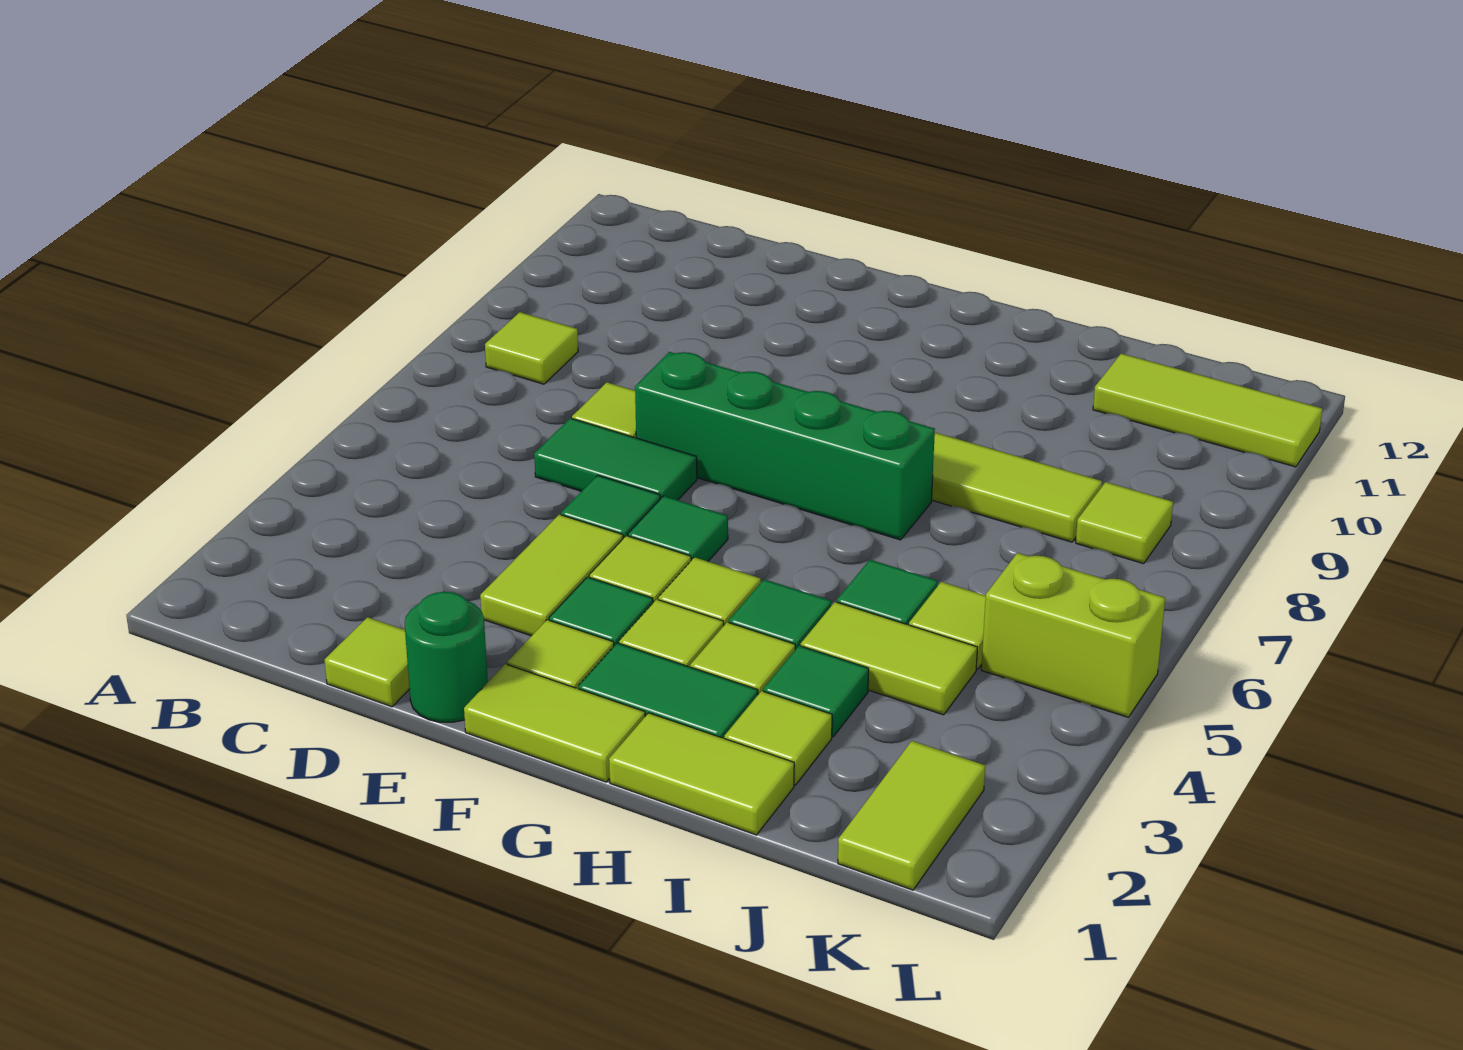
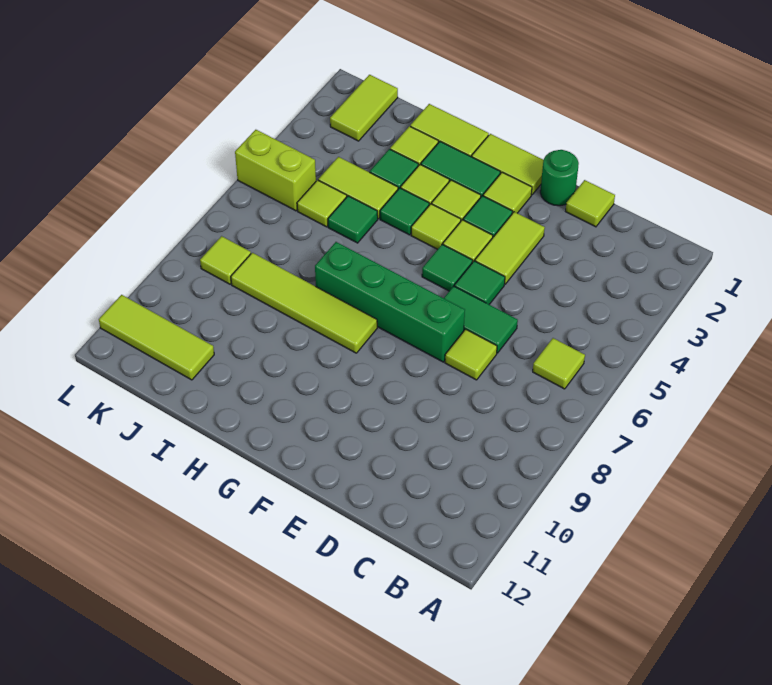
lime tile B8 level 1 -> lime tile B6 level 1

